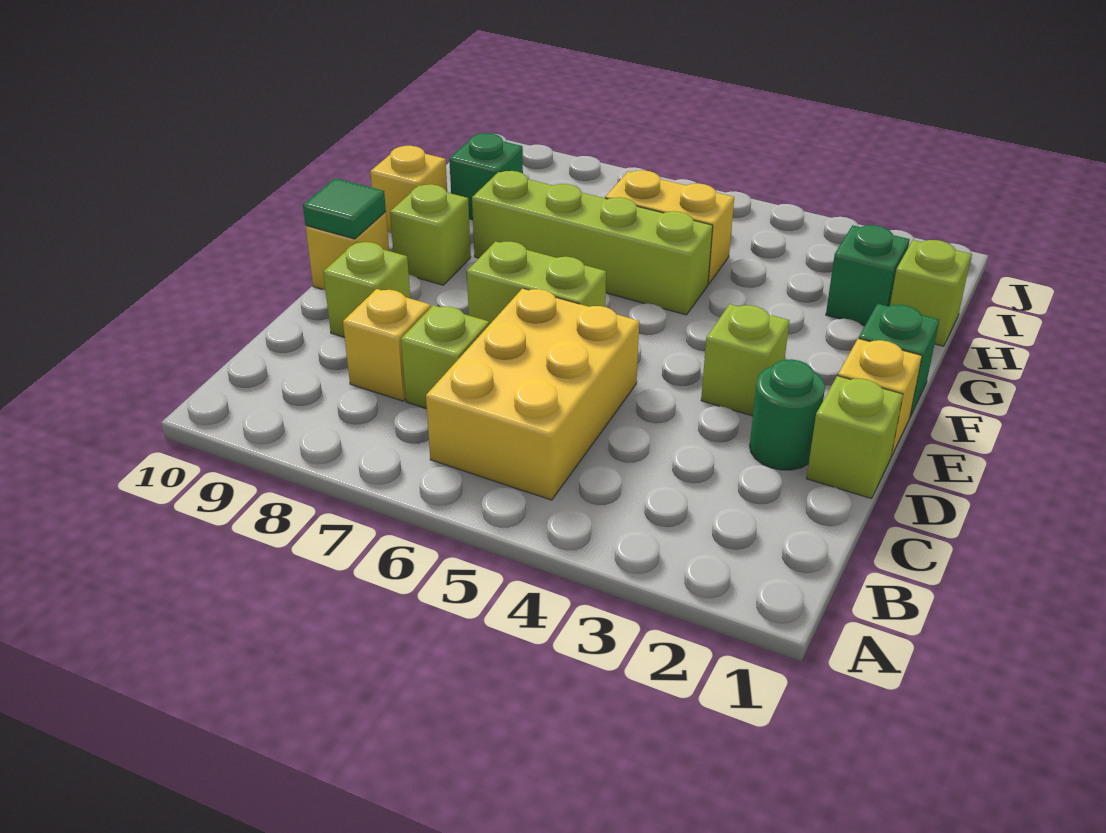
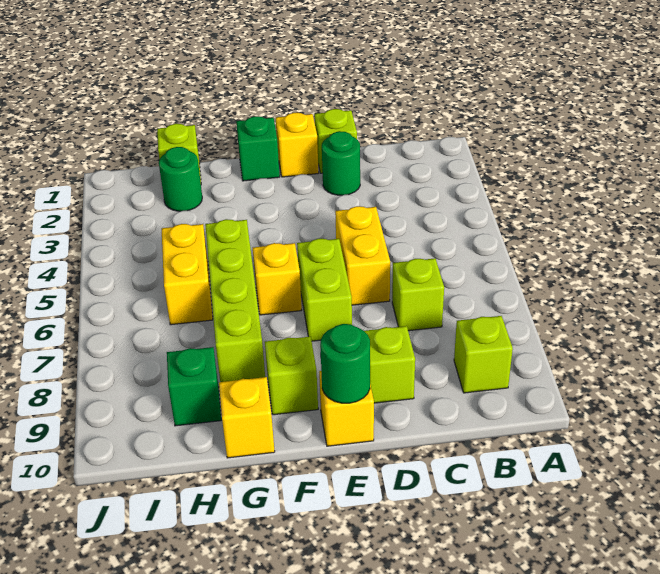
yellow brick B5:D6 level 1 -> yellow brick D5:D6 level 1
yellow brick C8 level 1 -> yellow brick F6 level 1
lime brick E3 level 1 -> lime brick B9 level 1
green tile E10 level 2 -> green round brick E10 level 2
green brick H2 level 1 -> green round brick H2 level 1

